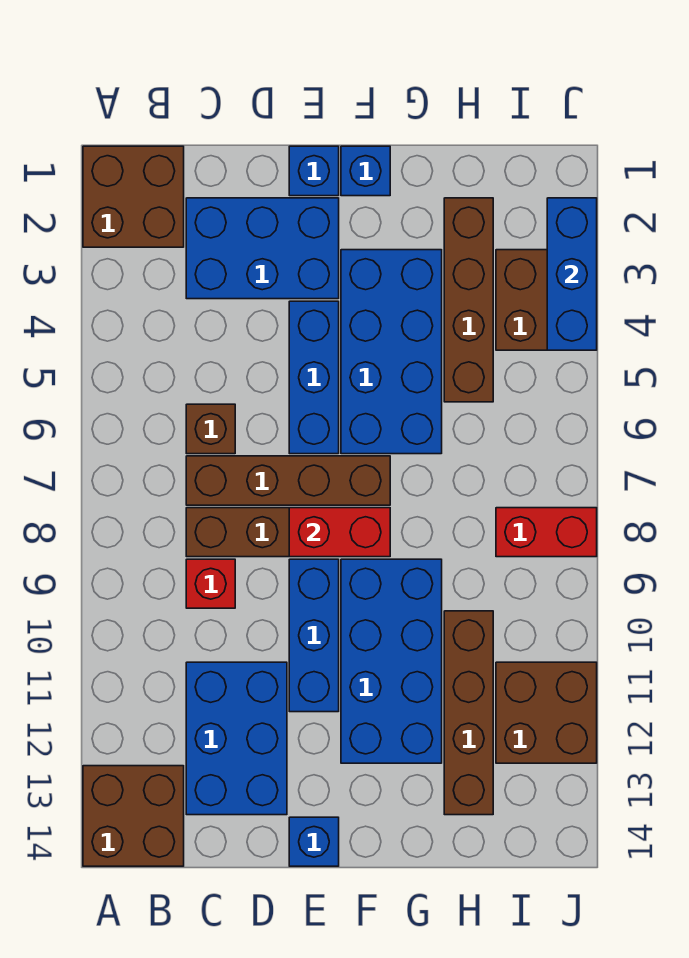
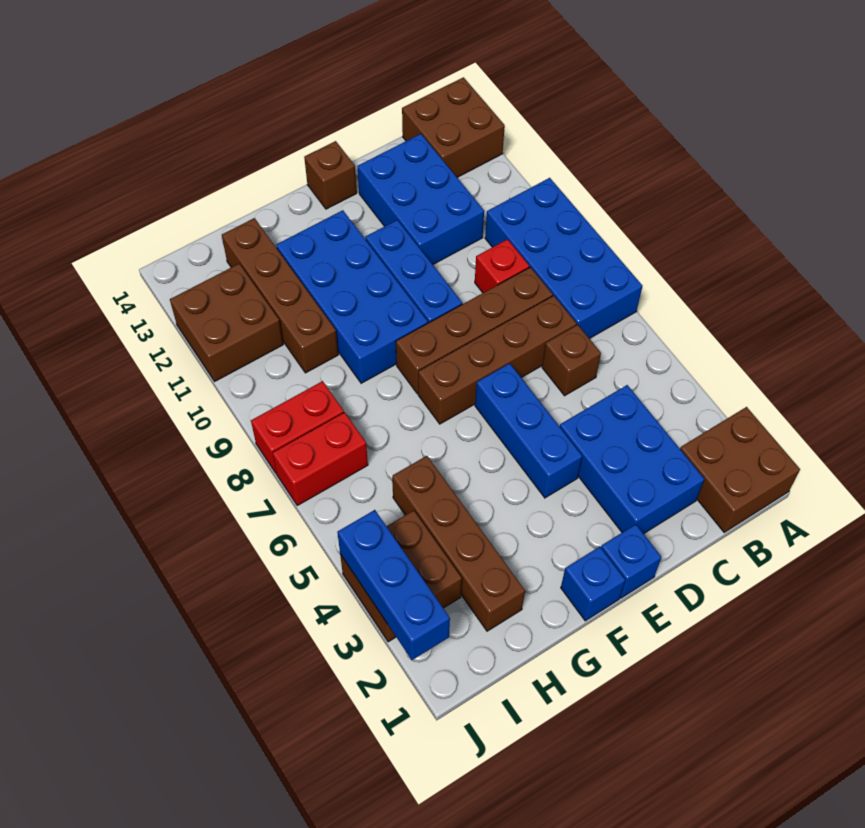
blue brick C2:E3 level 1 -> blue brick C2:D4 level 1
red brick E8:F8 level 2 -> red brick I7:J7 level 1
blue brick E14 level 1 -> brown brick E14 level 1
blue brick F3:G6 level 1 -> blue brick A7:B10 level 1

